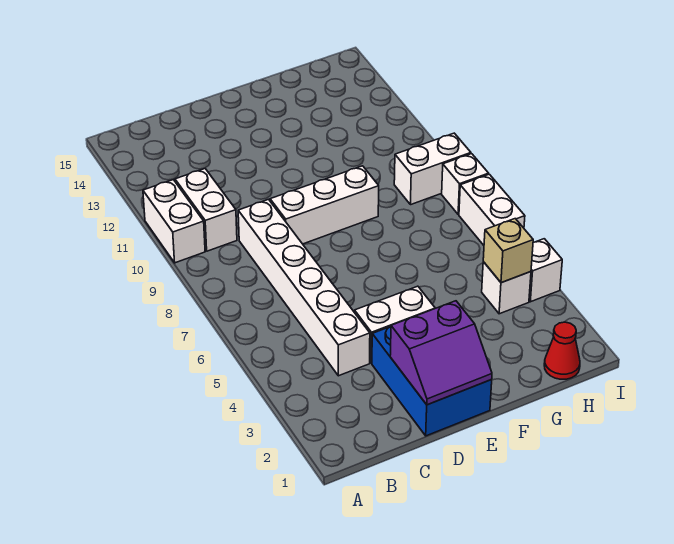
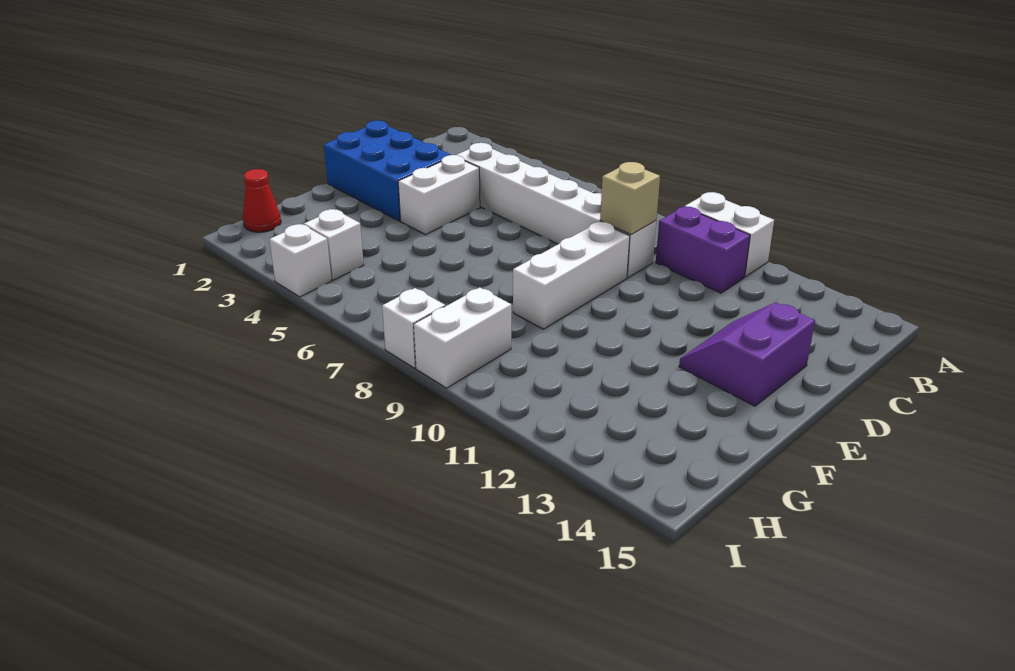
white brick B10:B11 level 1 -> purple brick B10:B11 level 1
purple slope D1:E2 level 2 top 2 -> purple slope D13:E14 level 1 top 14
tan brick H4 level 2 -> tan brick C9 level 2
white brick I6:I7 level 1 -> none

